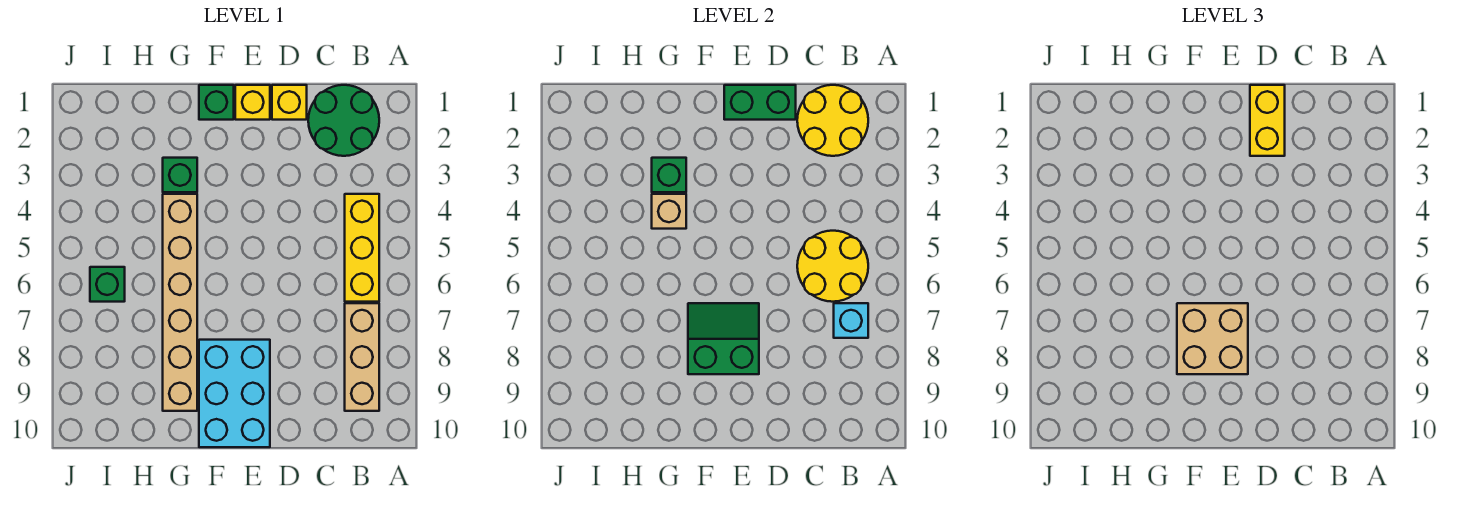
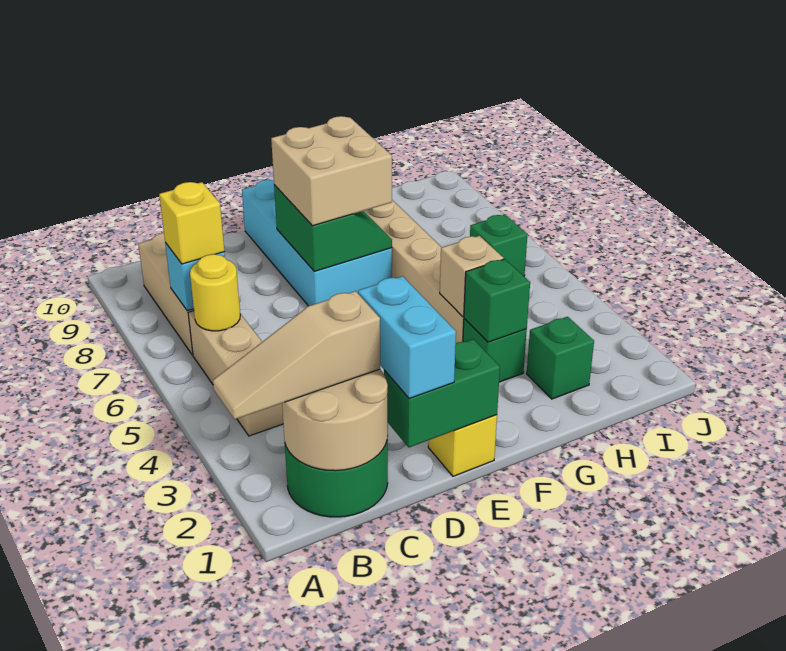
none -> tan slope A2:C2 level 3 top C
yellow round brick B1:C2 level 2 -> tan round brick B1:C2 level 2
yellow brick B4:B6 level 1 -> tan brick B4:B6 level 1
yellow round brick B5:C6 level 2 -> yellow round brick B6 level 2
yellow brick D1 level 1 -> yellow brick B7 level 3
yellow brick D1:D2 level 3 -> cyan brick D1:D2 level 3
green slope E7:F8 level 2 top 8 -> green slope E7:F8 level 2 top E
cyan brick E8:F10 level 1 -> cyan brick E7:F10 level 1
green brick F1 level 1 -> green brick H2 level 1

